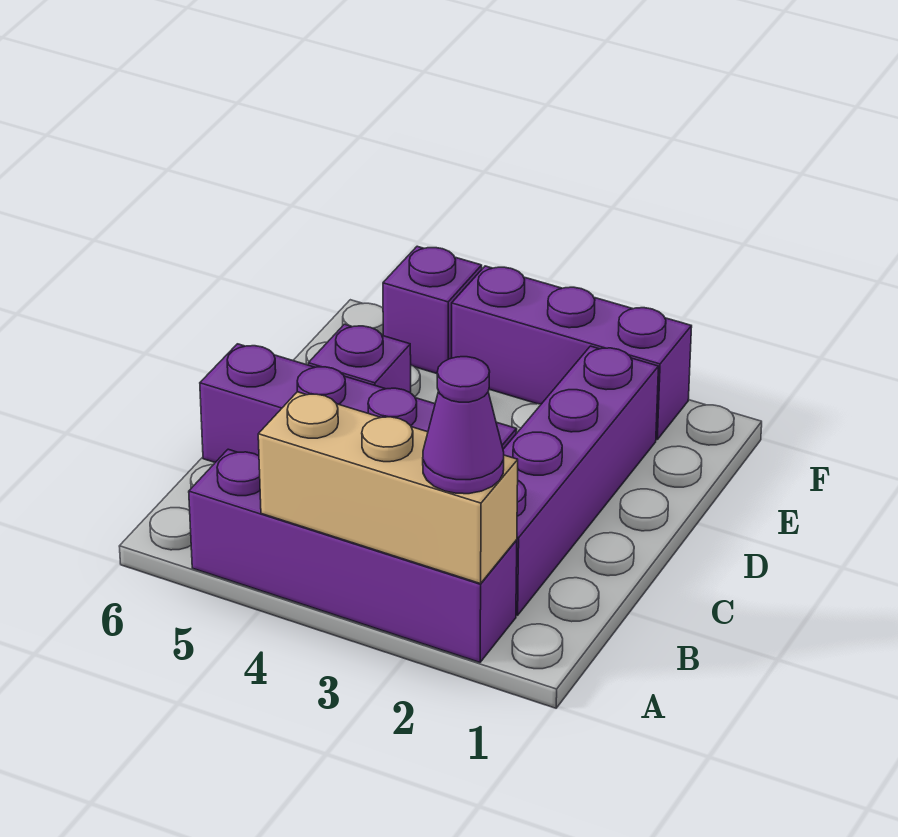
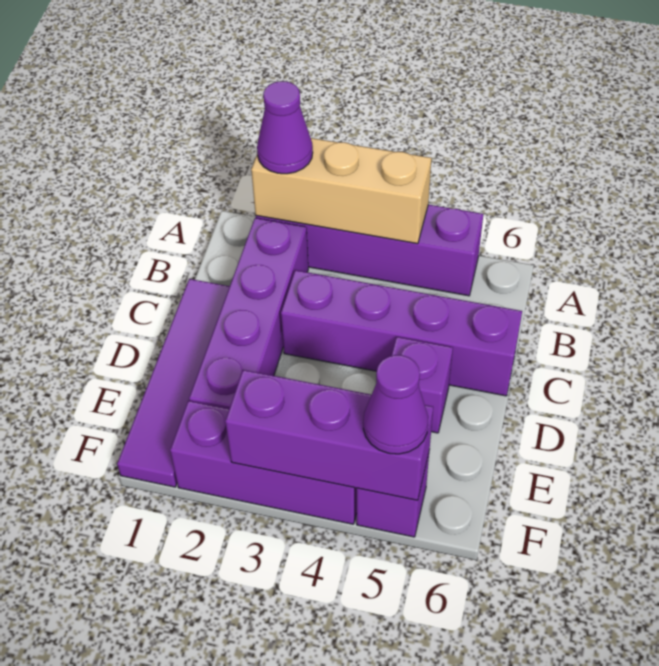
none -> purple tile C1:F1 level 1
none -> purple brick F3:F5 level 2
none -> purple cone F5 level 3

